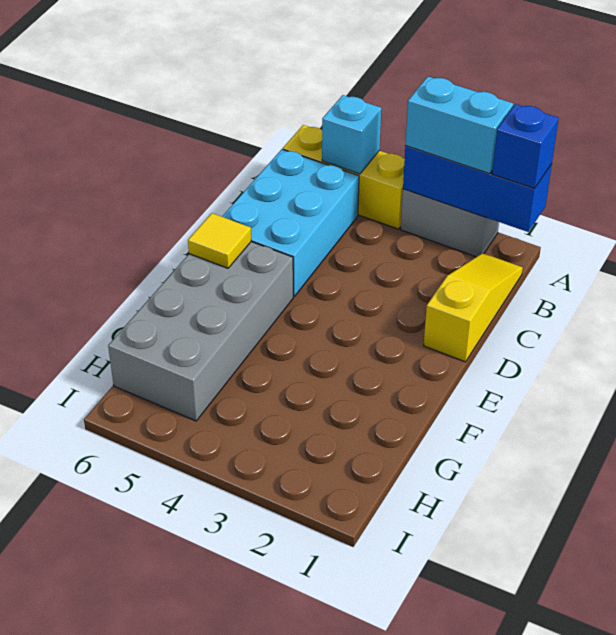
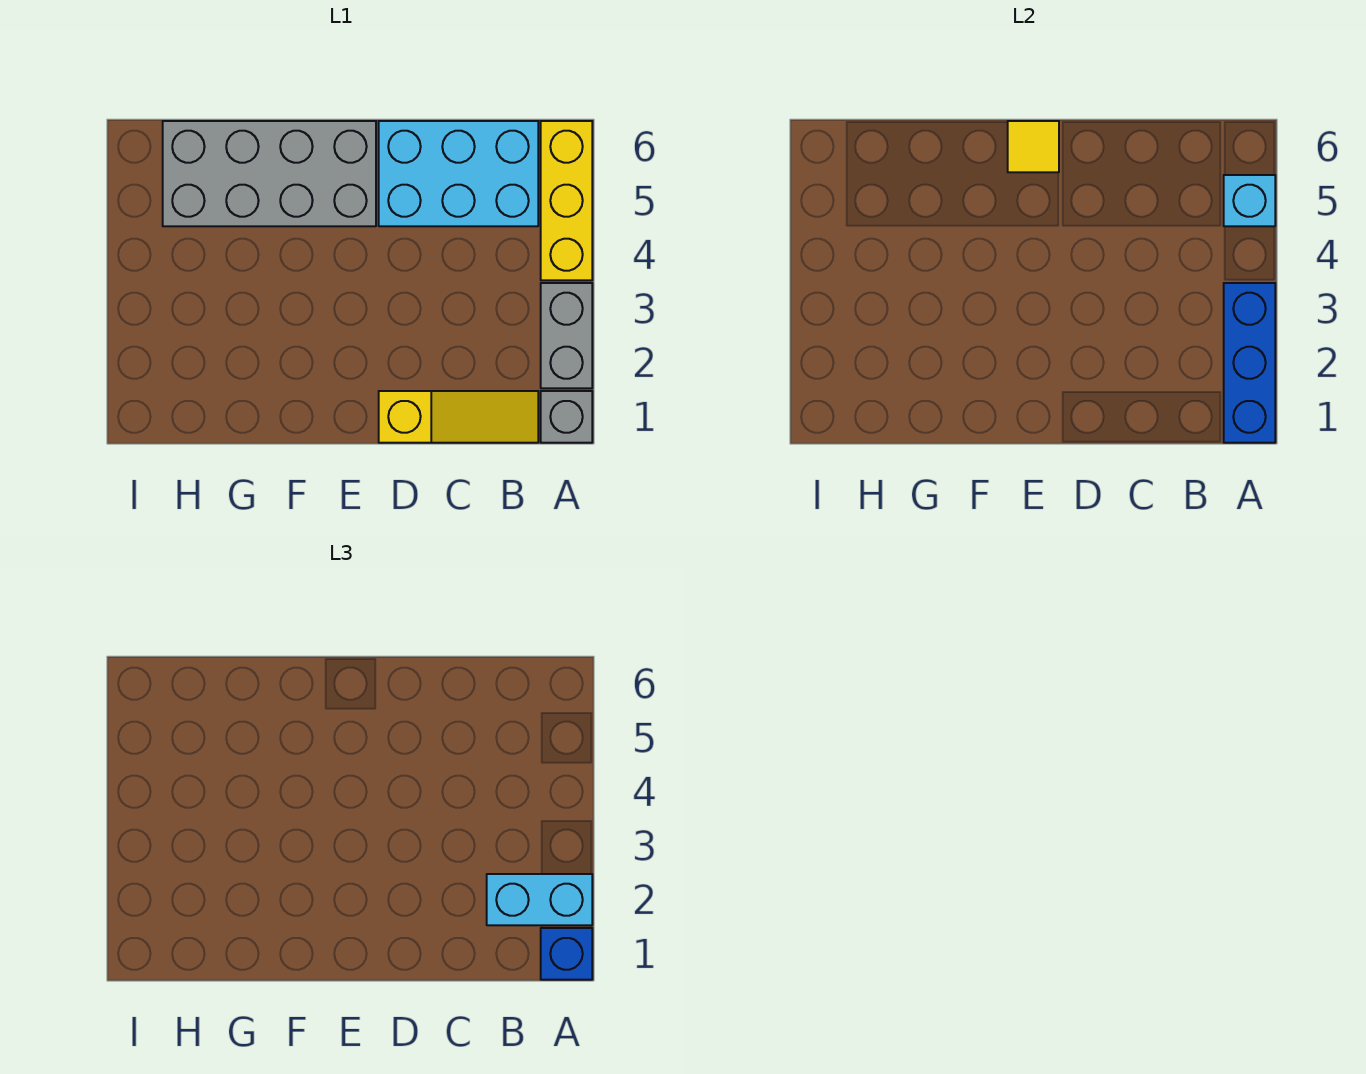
none -> grey brick A1 level 1
cyan brick A2:A3 level 3 -> cyan brick A2:B2 level 3

